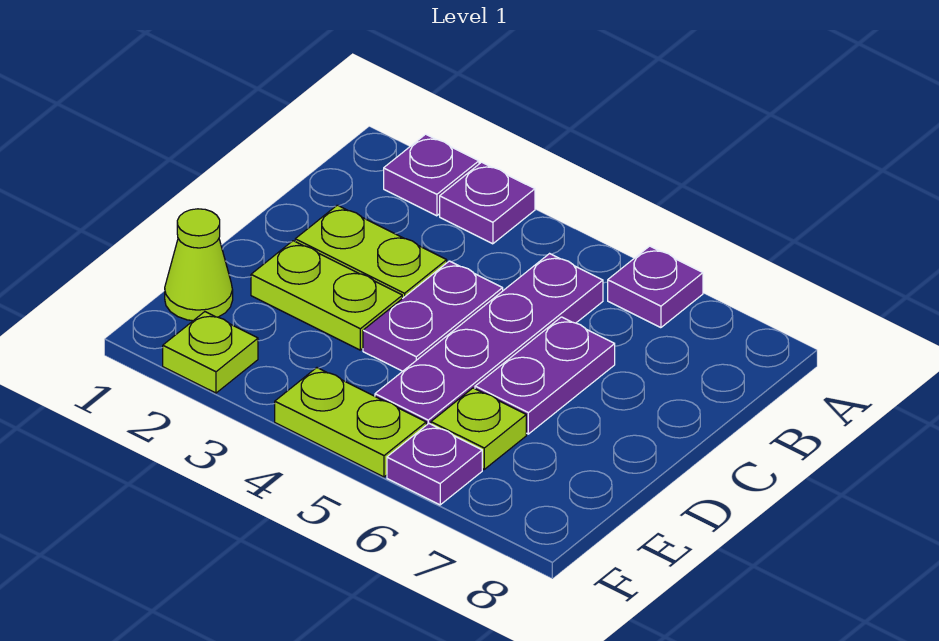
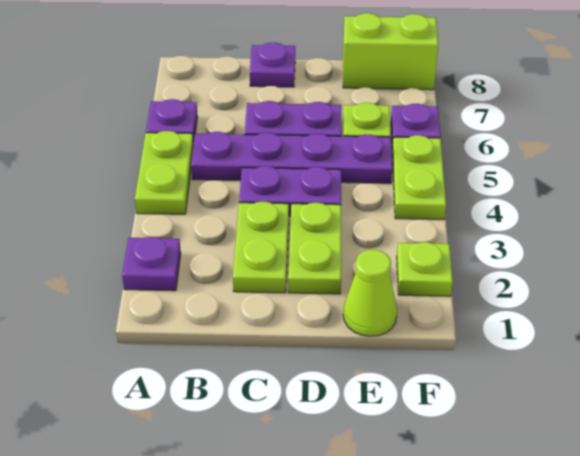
purple plate A3 level 1 -> purple plate C8 level 1
none -> lime plate A4:A5 level 1
none -> lime brick E8:F8 level 1

